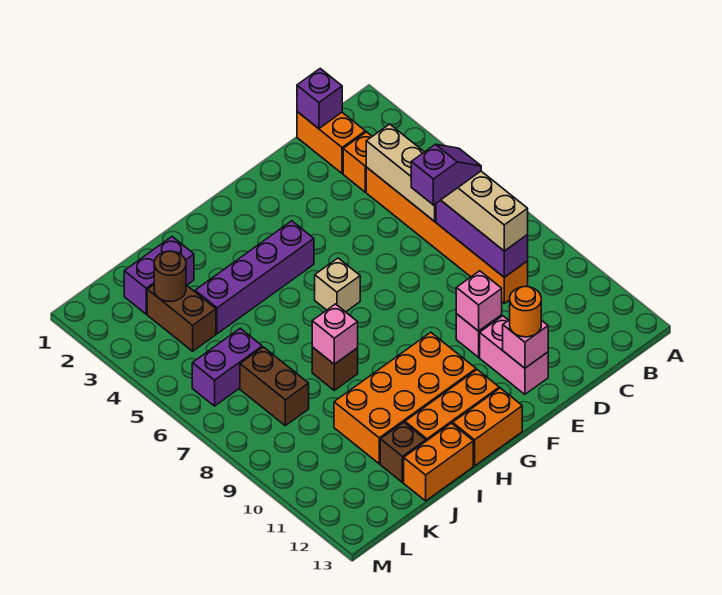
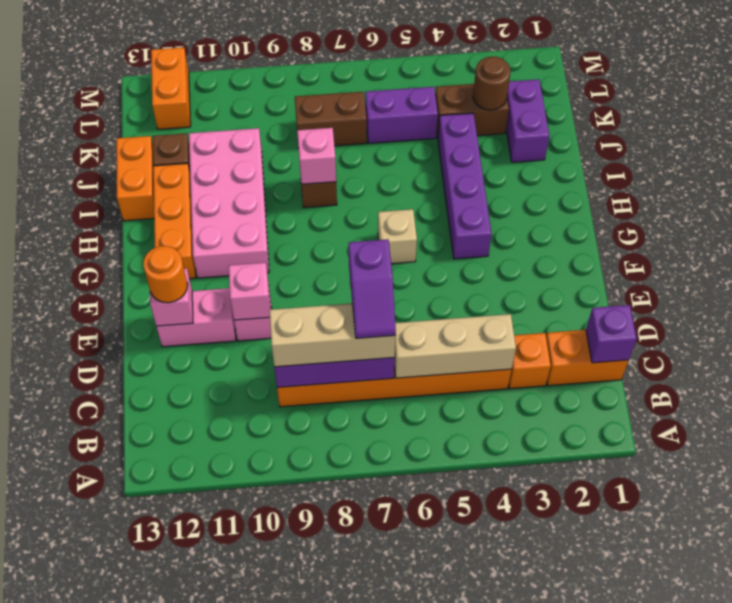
orange brick G10:J11 level 1 -> pink brick G10:J11 level 1
orange brick G13:H13 level 1 -> orange brick L12:M12 level 1
purple brick K6:L6 level 1 -> purple brick K5:K6 level 1

